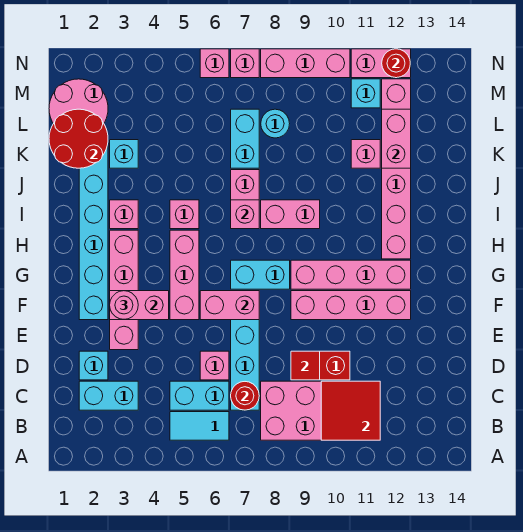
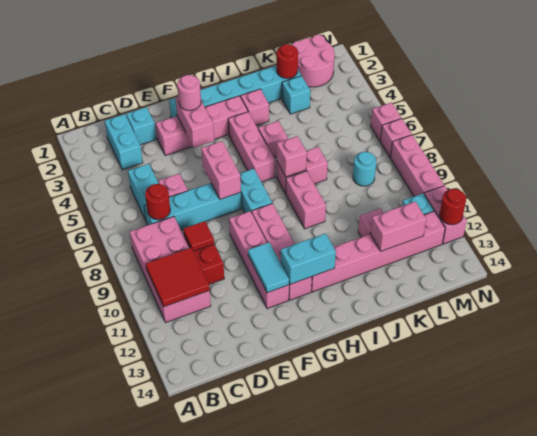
cyan tile B5:B6 level 1 -> cyan tile F11:F12 level 2
pink brick F5:H5 level 1 -> pink brick H4:H6 level 1
red round brick K1:L2 level 2 -> red round brick K2 level 2
cyan brick K7:L7 level 1 -> cyan brick G12:H12 level 2

